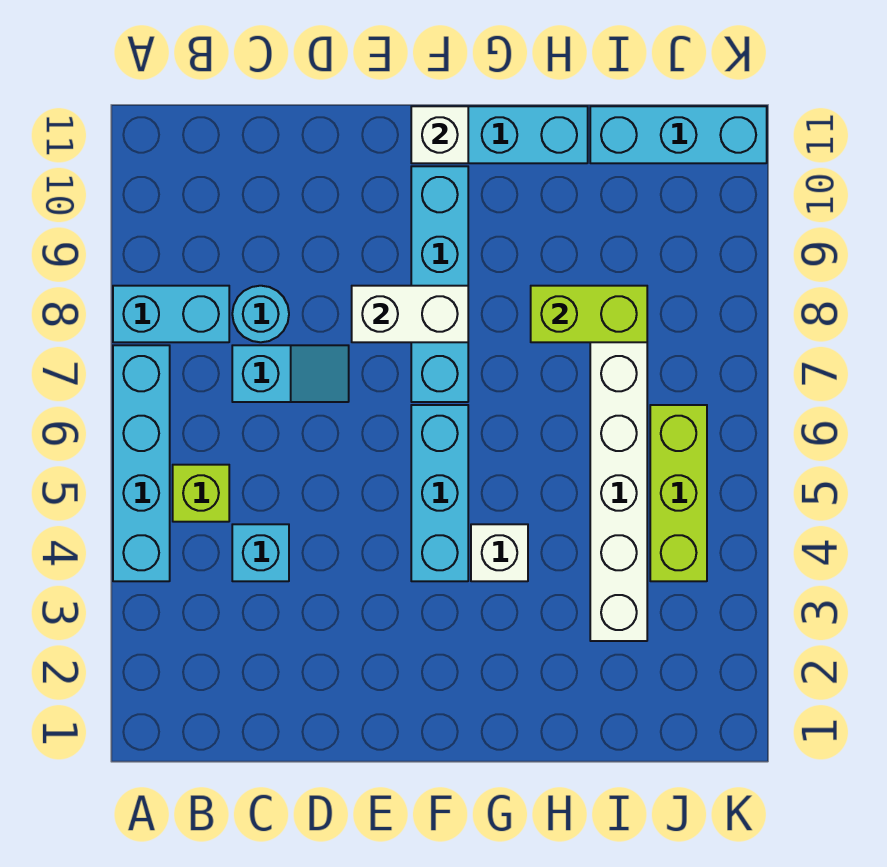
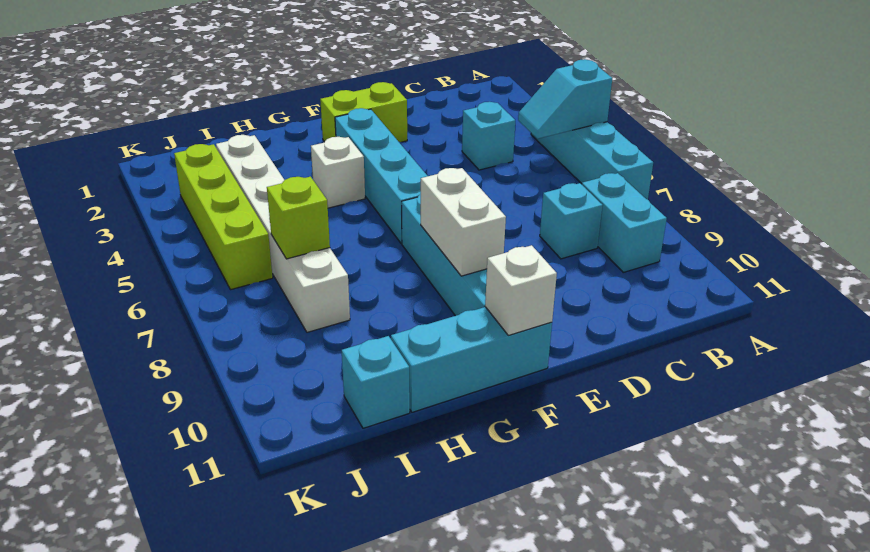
cyan brick A8:B8 level 1 -> cyan brick B8:B9 level 1
lime brick B5 level 1 -> lime brick I7 level 2
cyan slope C7:D7 level 1 top C -> cyan slope A5:B5 level 2 top A
cyan round brick C8 level 1 -> cyan brick C8 level 1
white brick E8:F8 level 2 -> white brick F8:F9 level 2
cyan brick F4:F6 level 1 -> cyan brick F3:F6 level 1
lime brick H8:I8 level 2 -> lime brick E2:F2 level 1
cyan brick I11:K11 level 1 -> cyan brick I11 level 1
lime brick J4:J6 level 1 -> lime brick J3:J6 level 1

